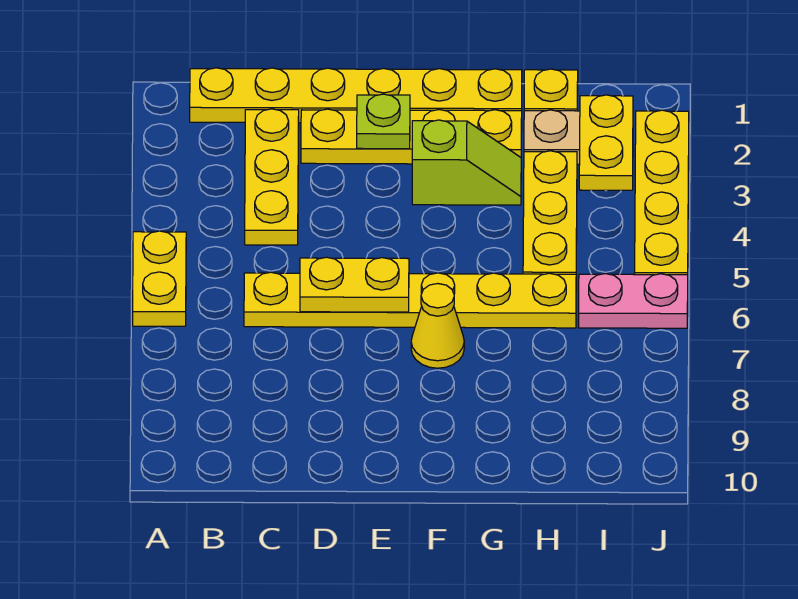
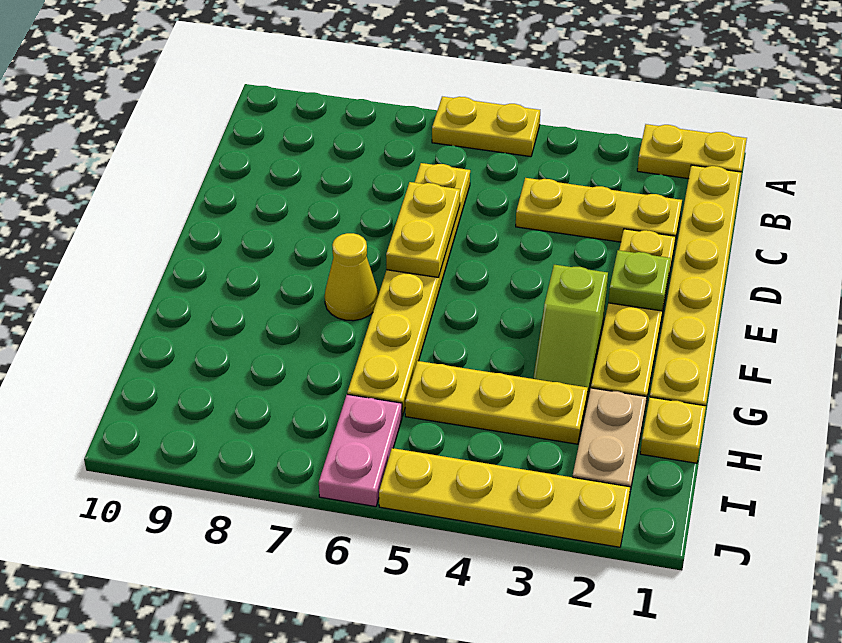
yellow plate I2:I3 level 2 -> yellow plate A1:A2 level 1

